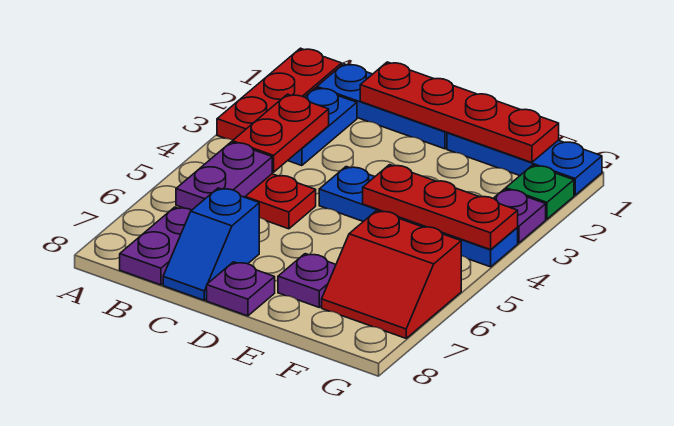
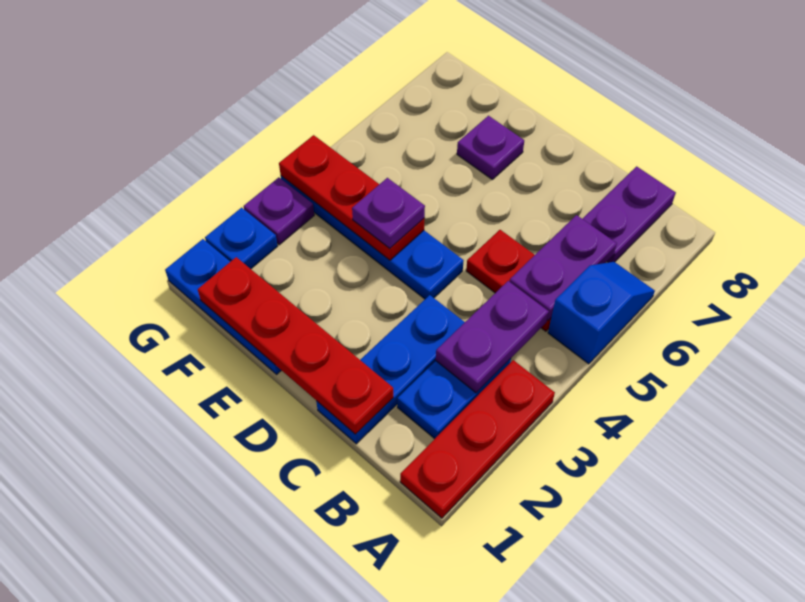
blue plate B1:D1 level 1 -> blue plate C1:C3 level 1
red plate B3:B4 level 2 -> purple plate B3:B4 level 2
blue slope C7:C8 level 1 top 7 -> blue slope A5:A6 level 1 top 5
purple plate D8 level 1 -> purple plate E4 level 3
red slope F6:G7 level 1 top 6 -> none
green plate G2 level 1 -> blue plate G2 level 1

